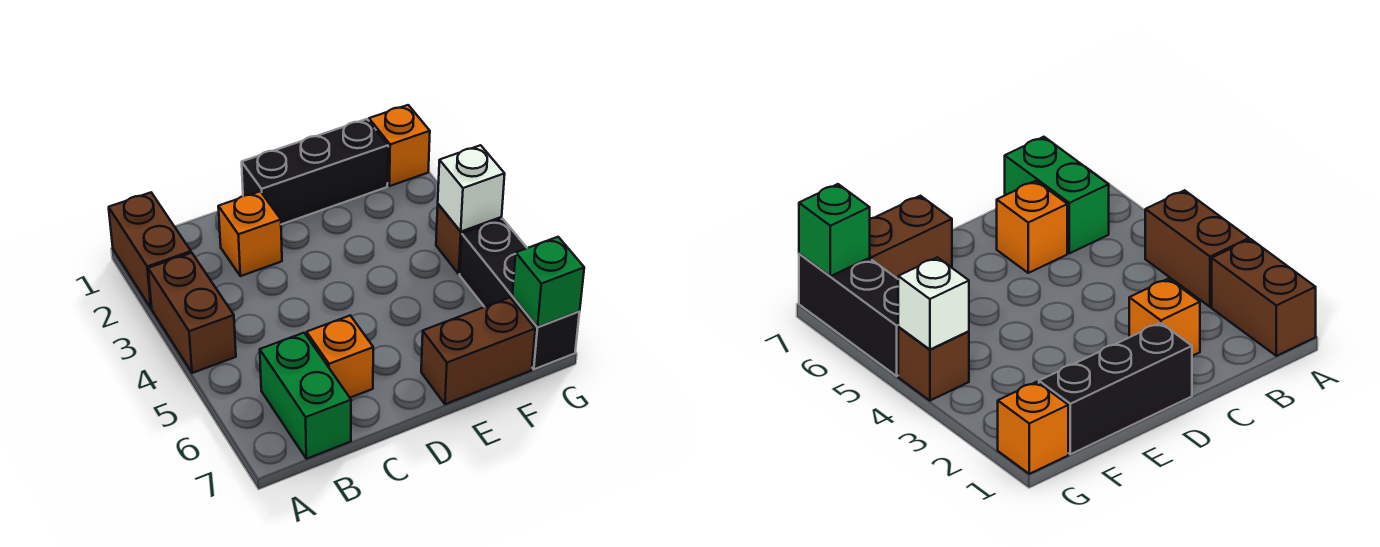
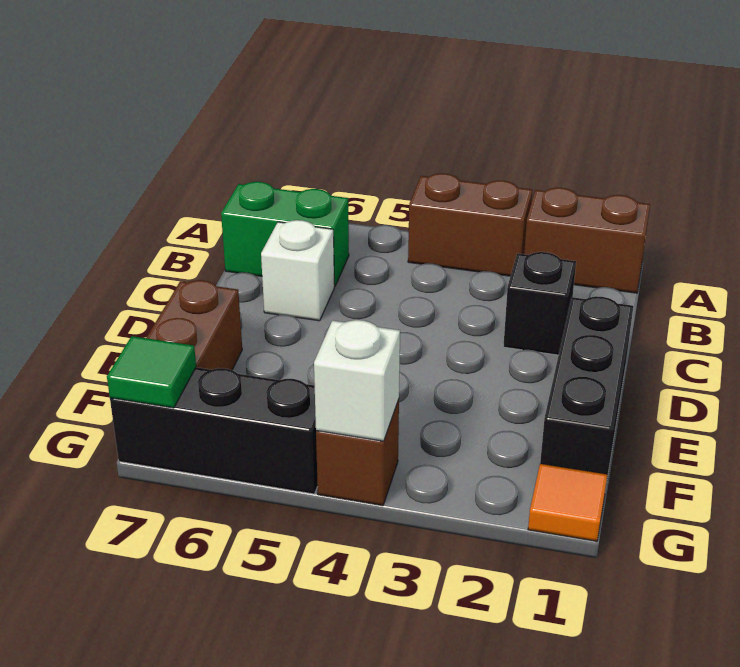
orange brick C2 level 1 -> black brick C2 level 1
orange brick C6 level 1 -> white brick C6 level 1
orange brick G1 level 1 -> orange tile G1 level 1
green brick G7 level 2 -> green tile G7 level 2

